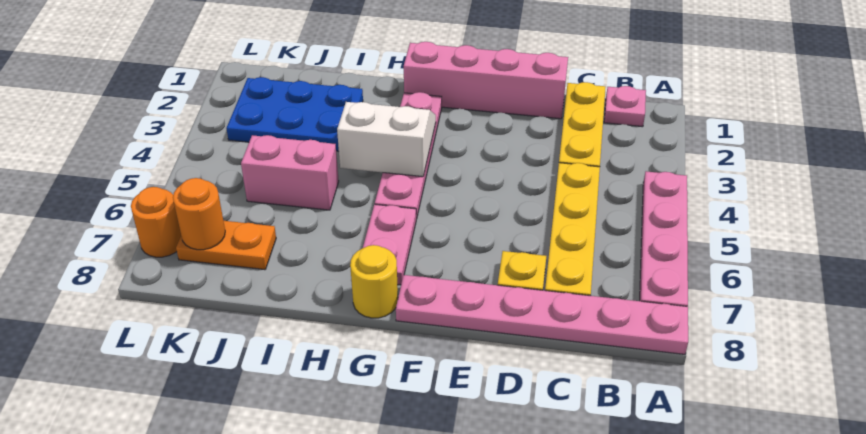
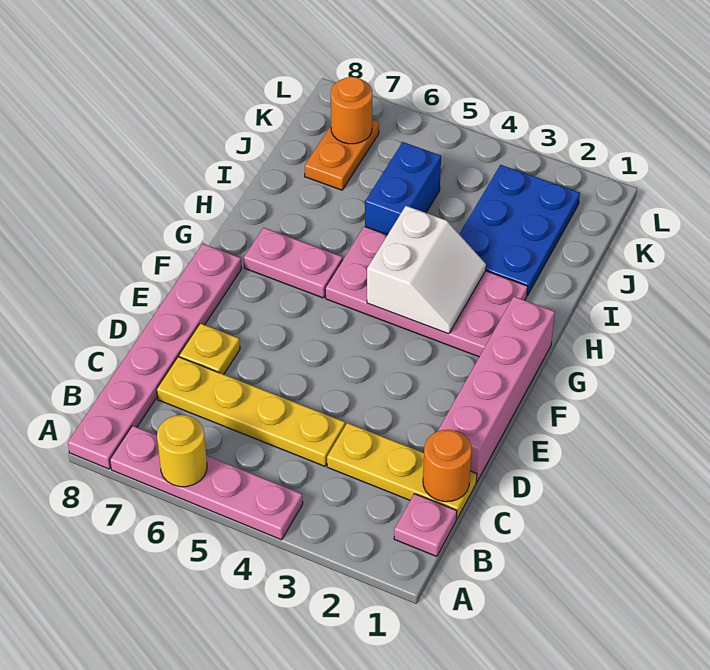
pink plate G2:G5 level 1 -> pink plate G2:H5 level 1
yellow round brick G8 level 1 -> yellow round brick A6 level 2
pink brick I5:J5 level 1 -> blue brick I5:J5 level 1
orange round brick L7 level 1 -> orange round brick C1 level 2

